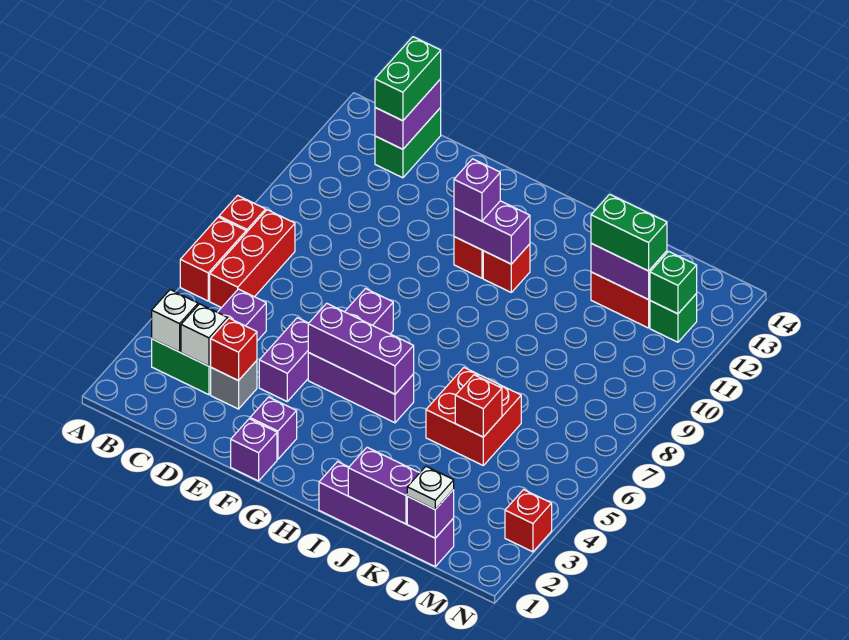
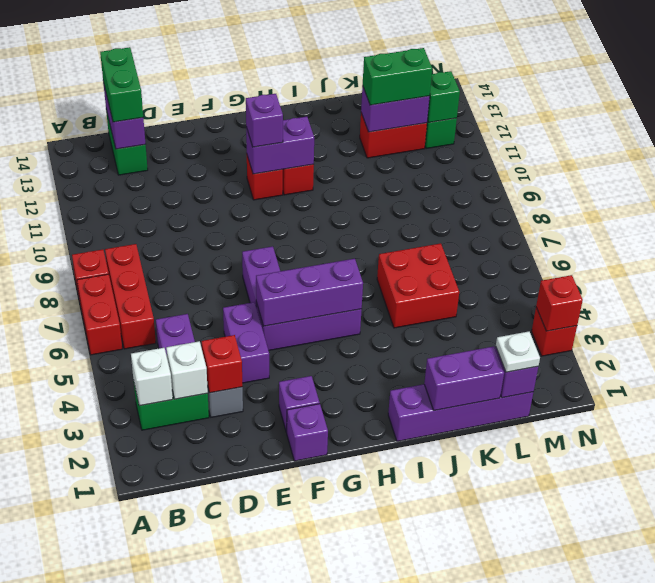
red brick K5 level 2 -> red brick N3 level 2

